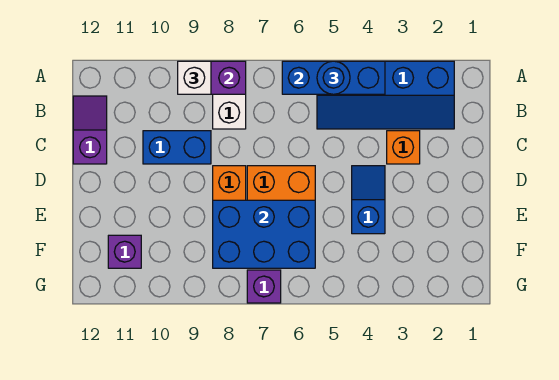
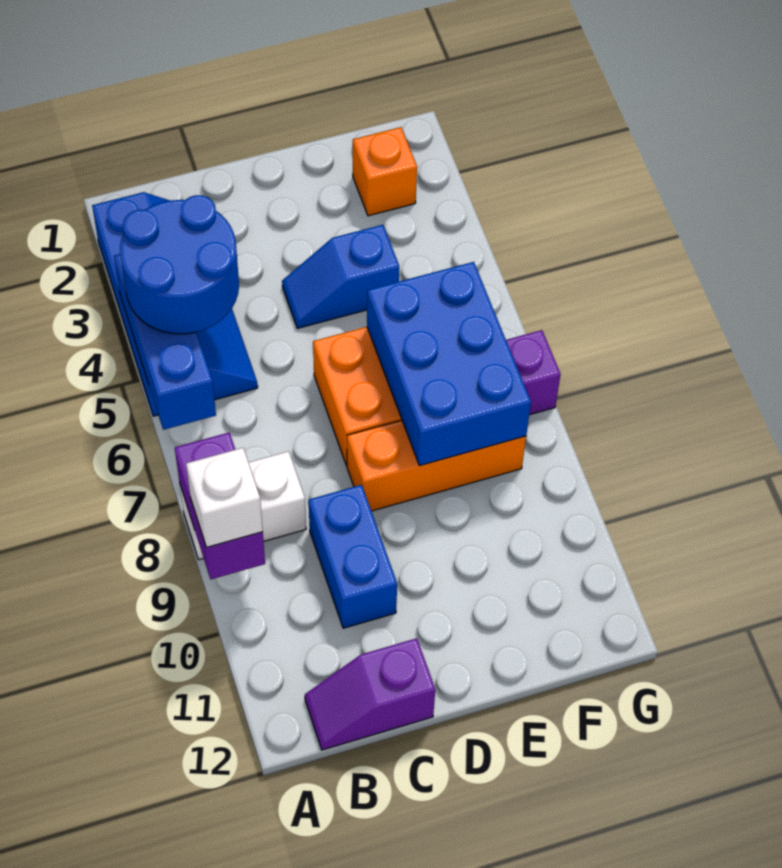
blue round brick A5 level 3 -> blue round brick A4:B5 level 3
orange brick C3 level 1 -> orange brick F2 level 1
purple brick F11 level 1 -> none

